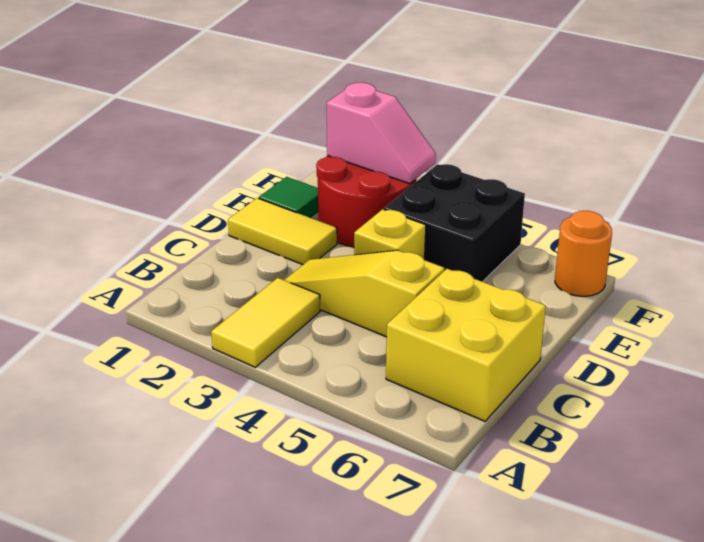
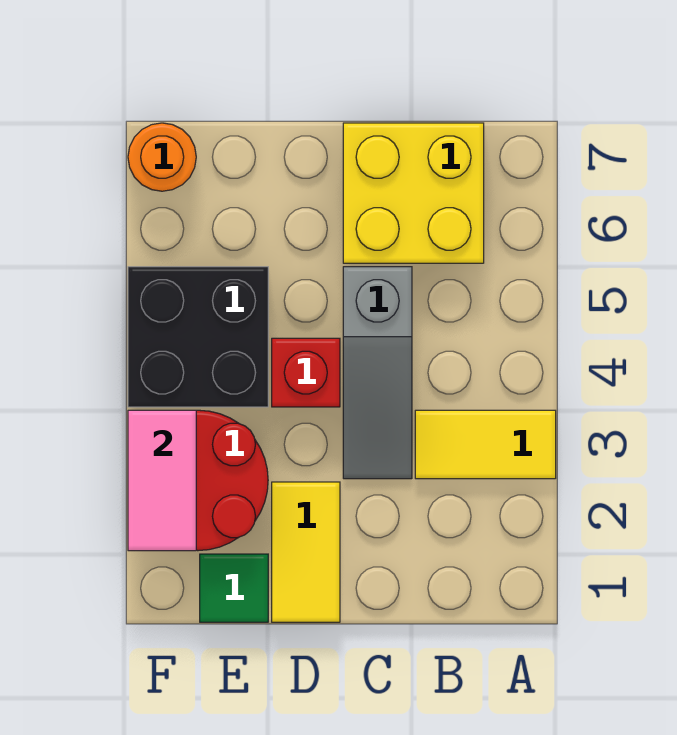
yellow slope C3:C5 level 1 top 5 -> grey slope C3:C5 level 1 top 5
yellow brick D4 level 1 -> red brick D4 level 1
pink slope F2:F3 level 2 top 2 -> pink tile F2:F3 level 2

